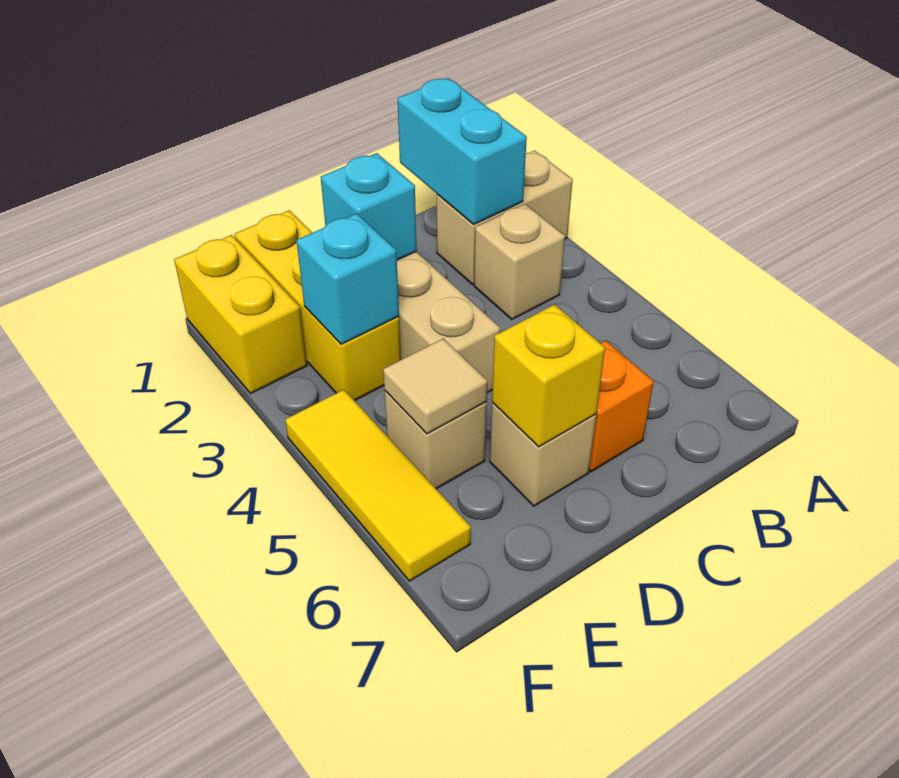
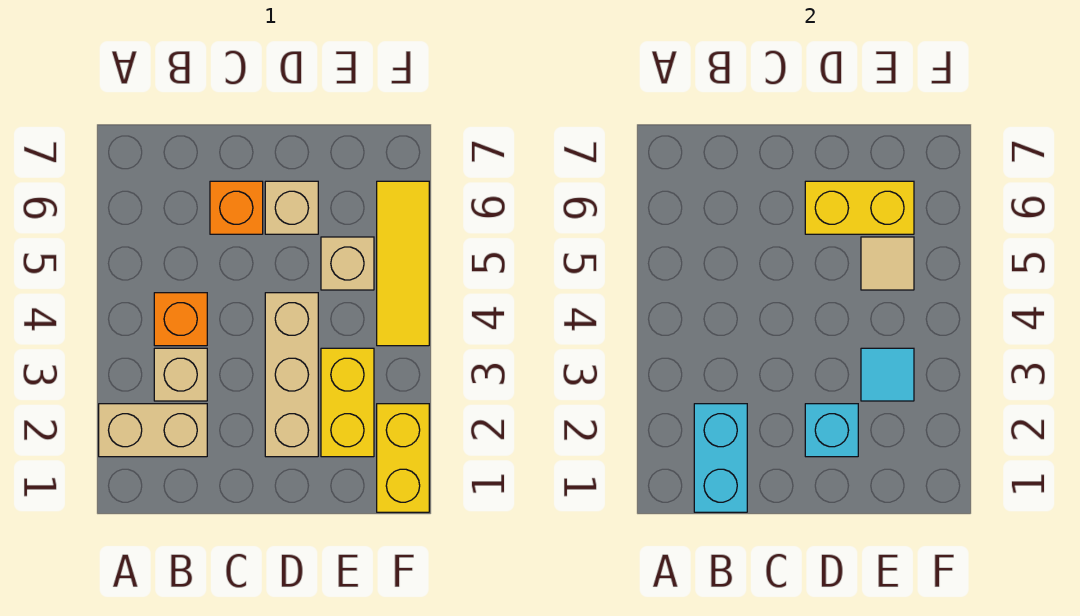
none -> orange brick B4 level 1
yellow brick D6 level 2 -> yellow brick D6:E6 level 2
yellow brick E1:E3 level 1 -> yellow brick E2:E3 level 1
cyan brick E3 level 2 -> cyan tile E3 level 2

